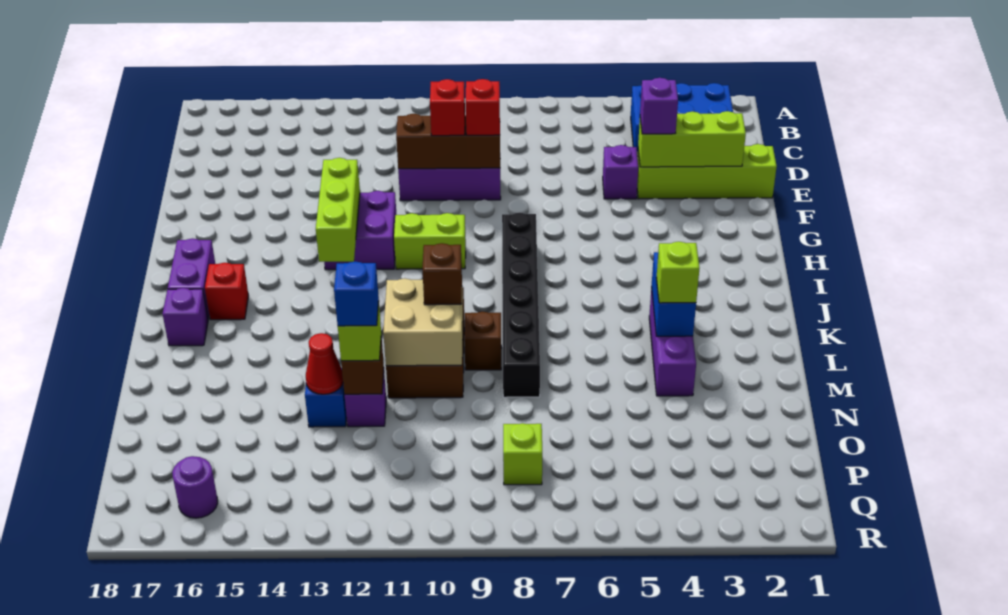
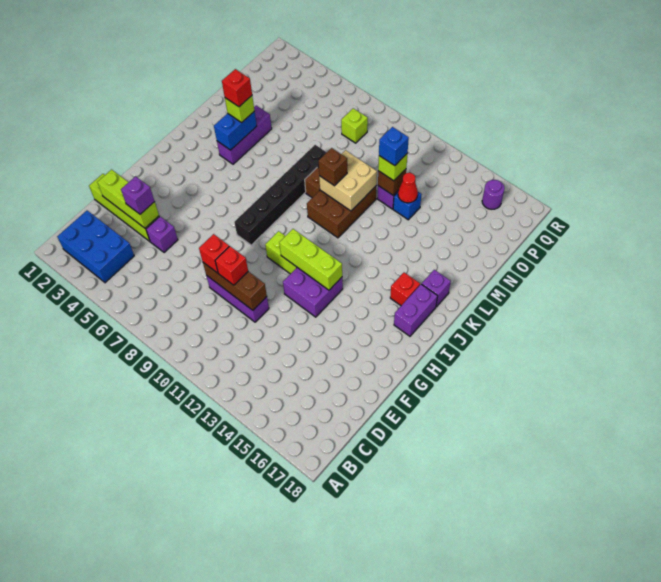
lime brick G13:I13 level 2 -> lime brick H11:H13 level 2
none -> red brick L4 level 4

